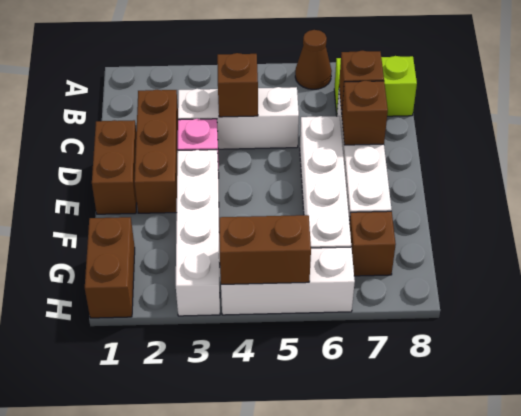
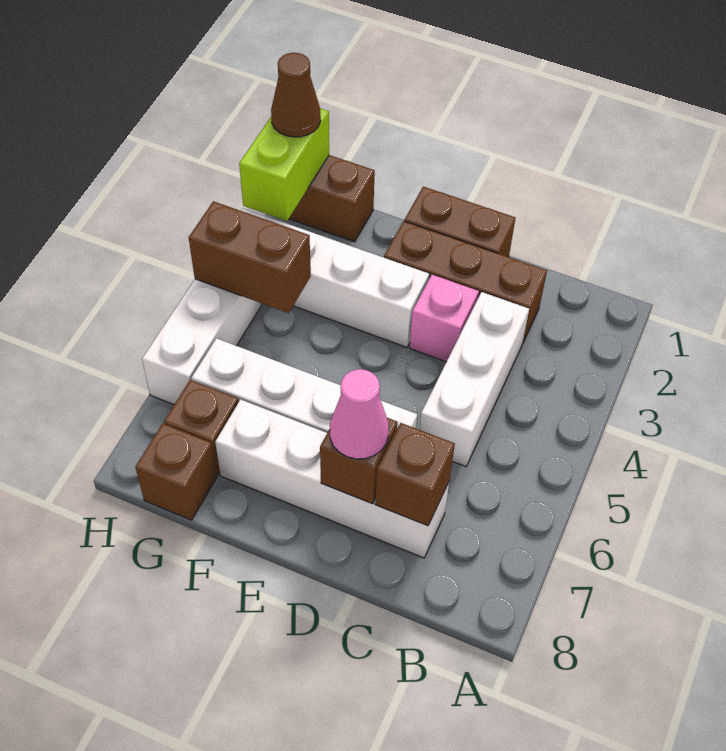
brown cone A6 level 1 -> brown cone H1 level 3
lime brick B7:B8 level 1 -> lime brick H1:H2 level 2
brown brick C4 level 2 -> brown brick G8 level 1
none -> pink cone D7 level 3
brown brick H4:H5 level 2 -> brown brick G4:H4 level 2

